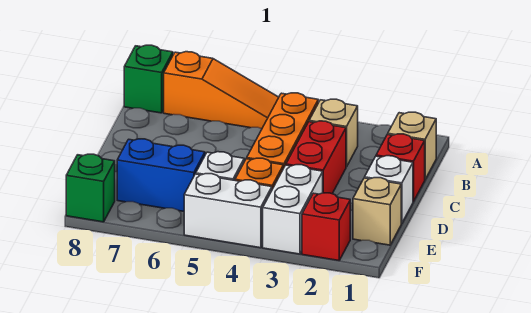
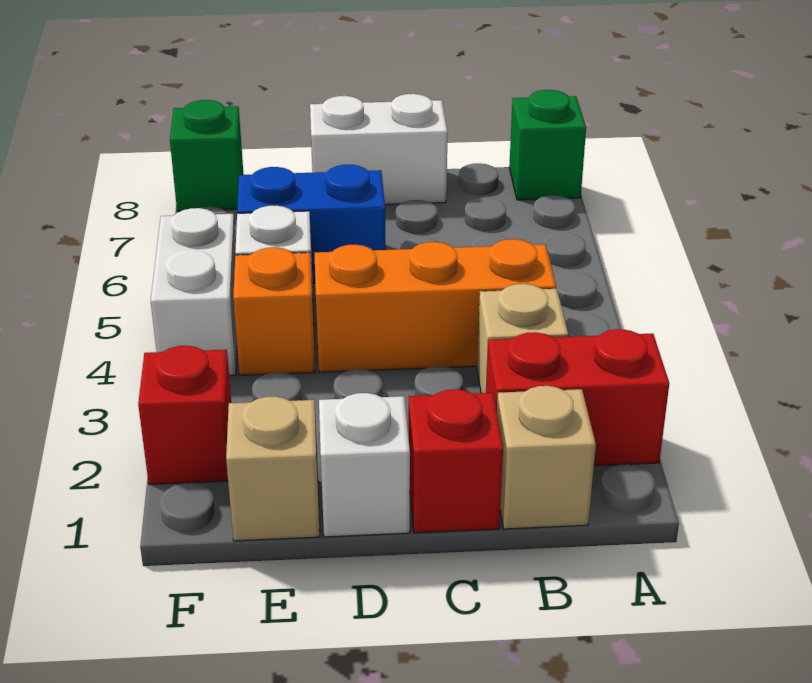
orange slope A5:A7 level 1 top 7 -> none
red brick C3:D3 level 1 -> red brick A2:B2 level 1
white brick E3:F3 level 1 -> white brick C8:D8 level 1
blue brick E6:E7 level 1 -> blue brick D6:E6 level 1

